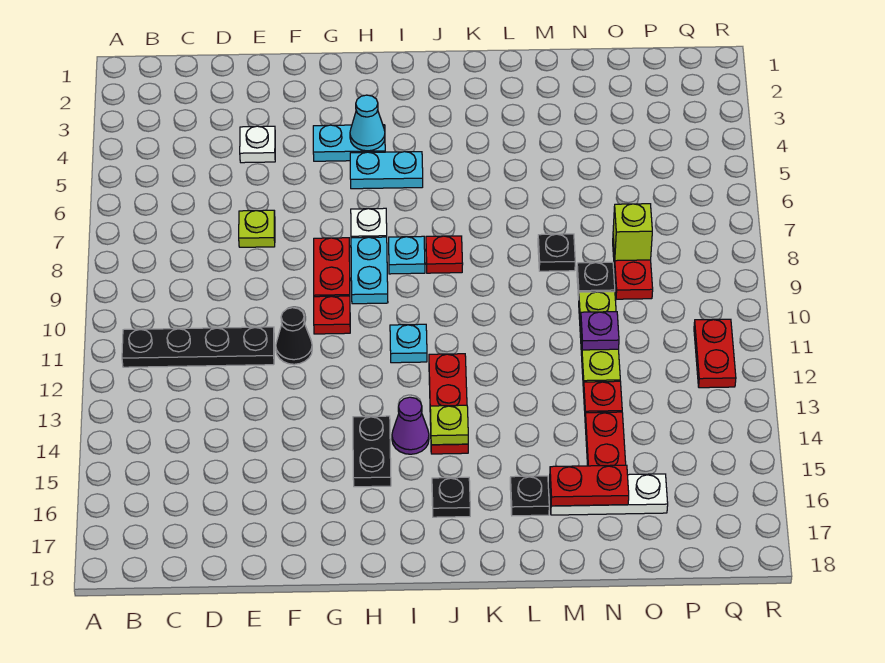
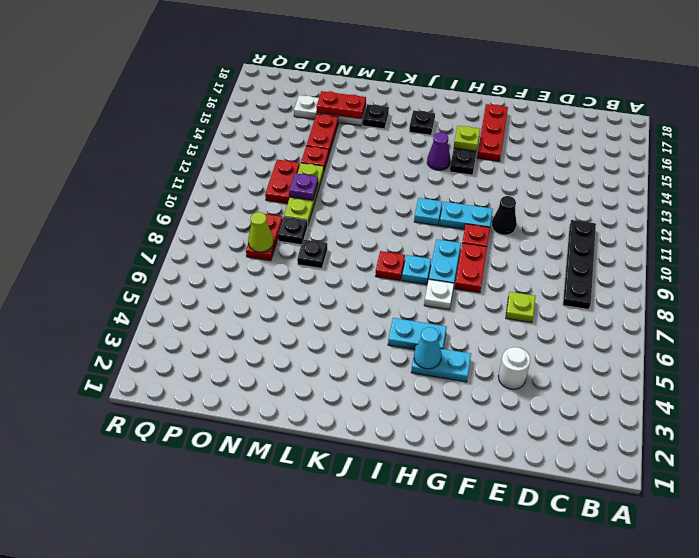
black plate B11:E11 level 1 -> black plate C8:C11 level 1
white plate E4 level 1 -> white round brick E4 level 1
none -> cyan plate G11:H11 level 1
red plate J12:J14 level 1 -> red plate G15:G17 level 1
lime plate J14 level 2 -> lime plate H15 level 2
lime brick O8 level 2 -> lime cone O8 level 2
red plate Q11:Q12 level 1 -> red plate O11:O12 level 1

